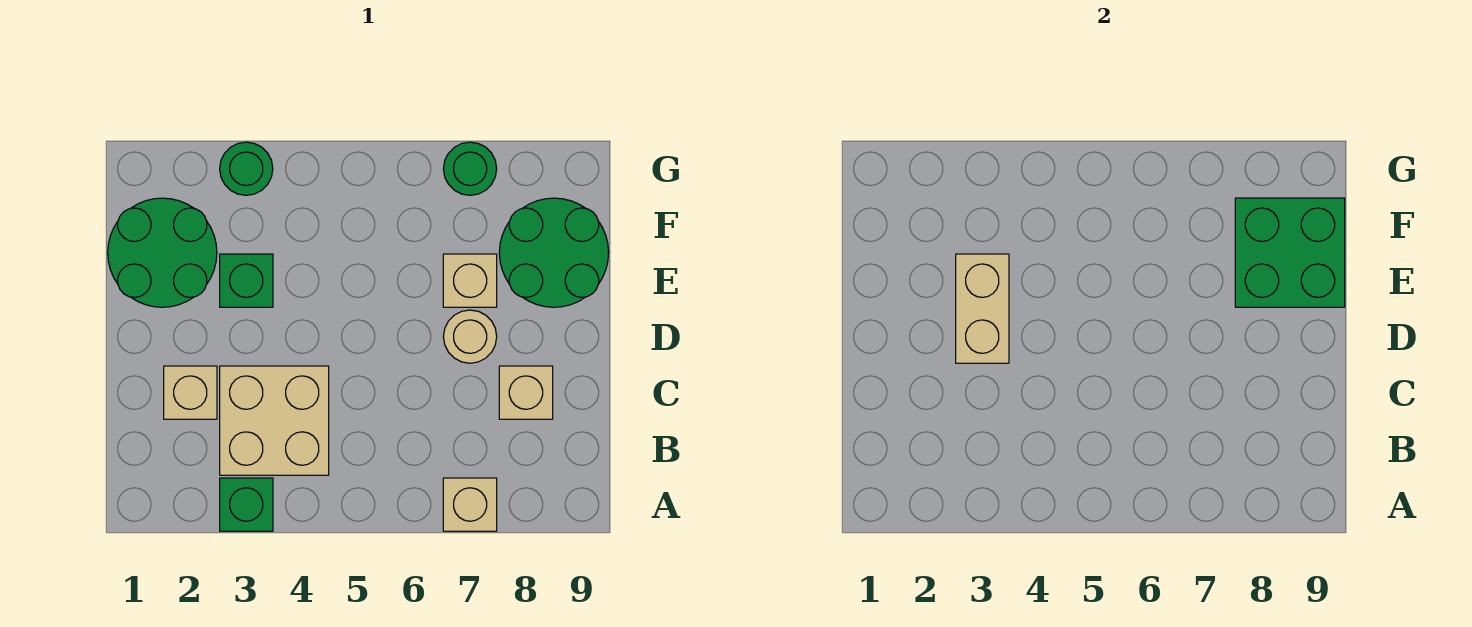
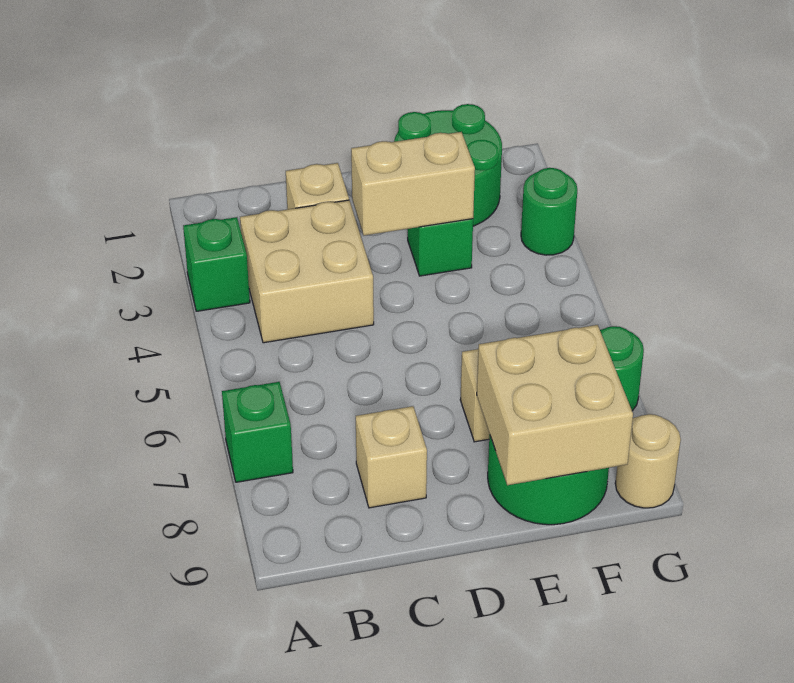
tan brick A7 level 1 -> green brick A7 level 1
tan round brick D7 level 1 -> tan round brick G9 level 1
green brick E8:F9 level 2 -> tan brick E8:F9 level 2

